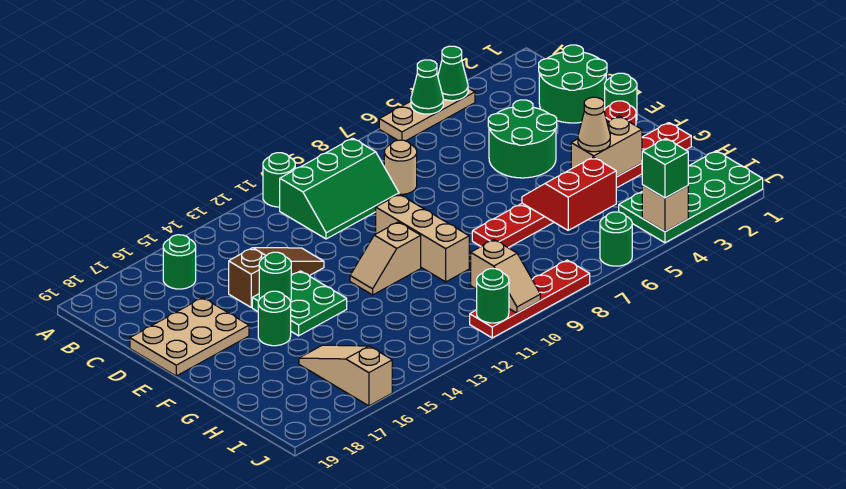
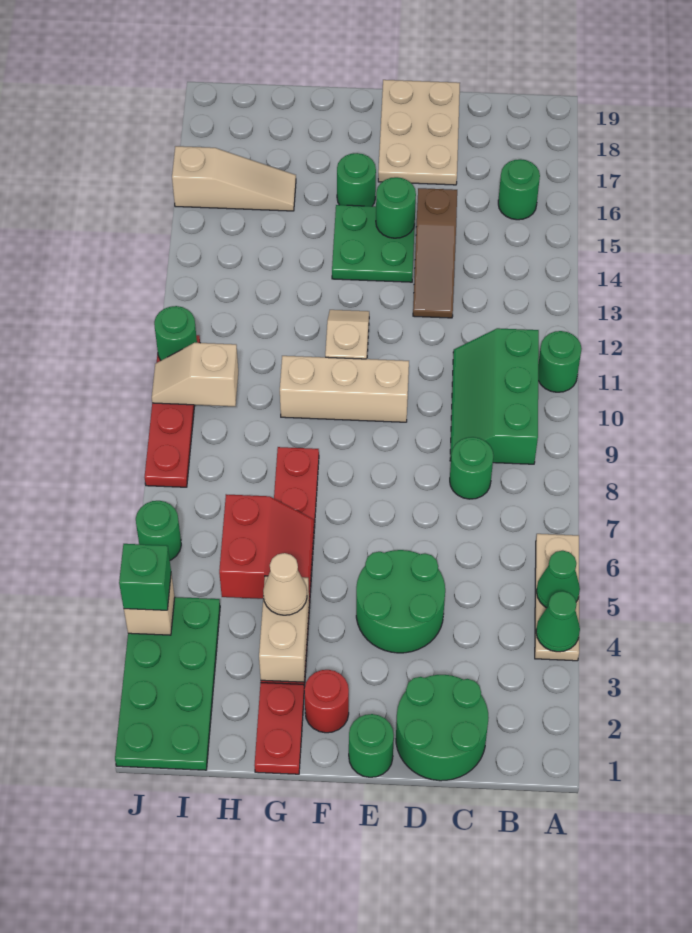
tan round brick C8 level 1 -> green round brick C8 level 1

